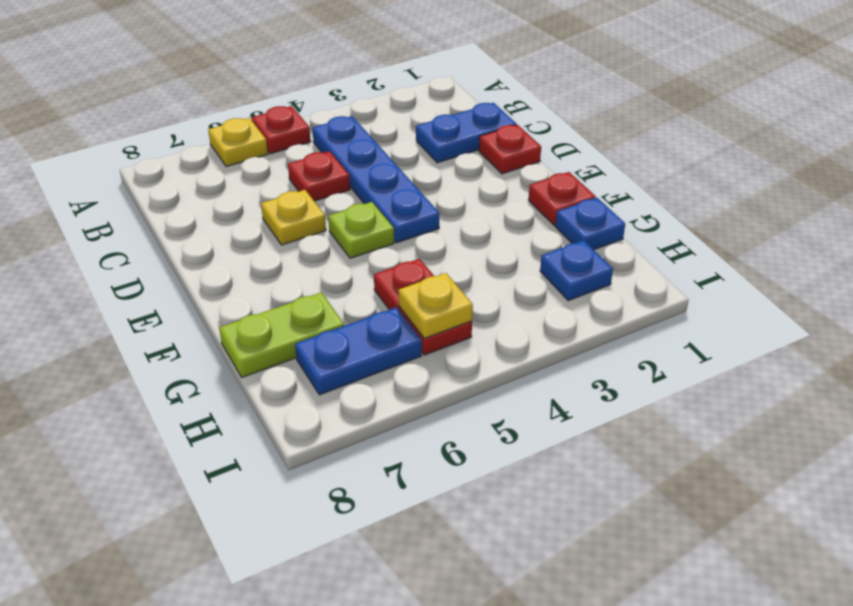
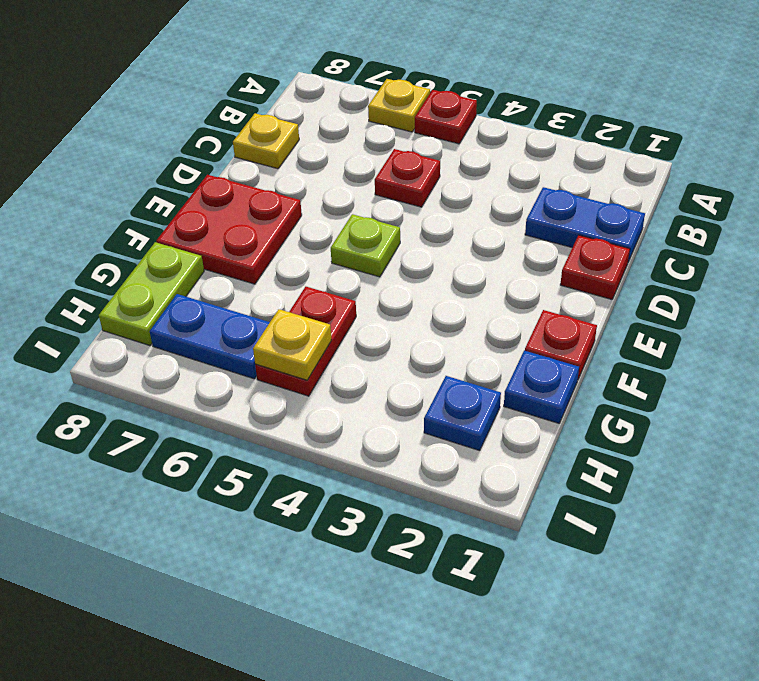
blue plate B4:E4 level 1 -> none
yellow plate D6 level 1 -> yellow plate C8 level 1
none -> red plate E7:F8 level 1
lime plate G7:G8 level 1 -> lime plate G8:H8 level 1

